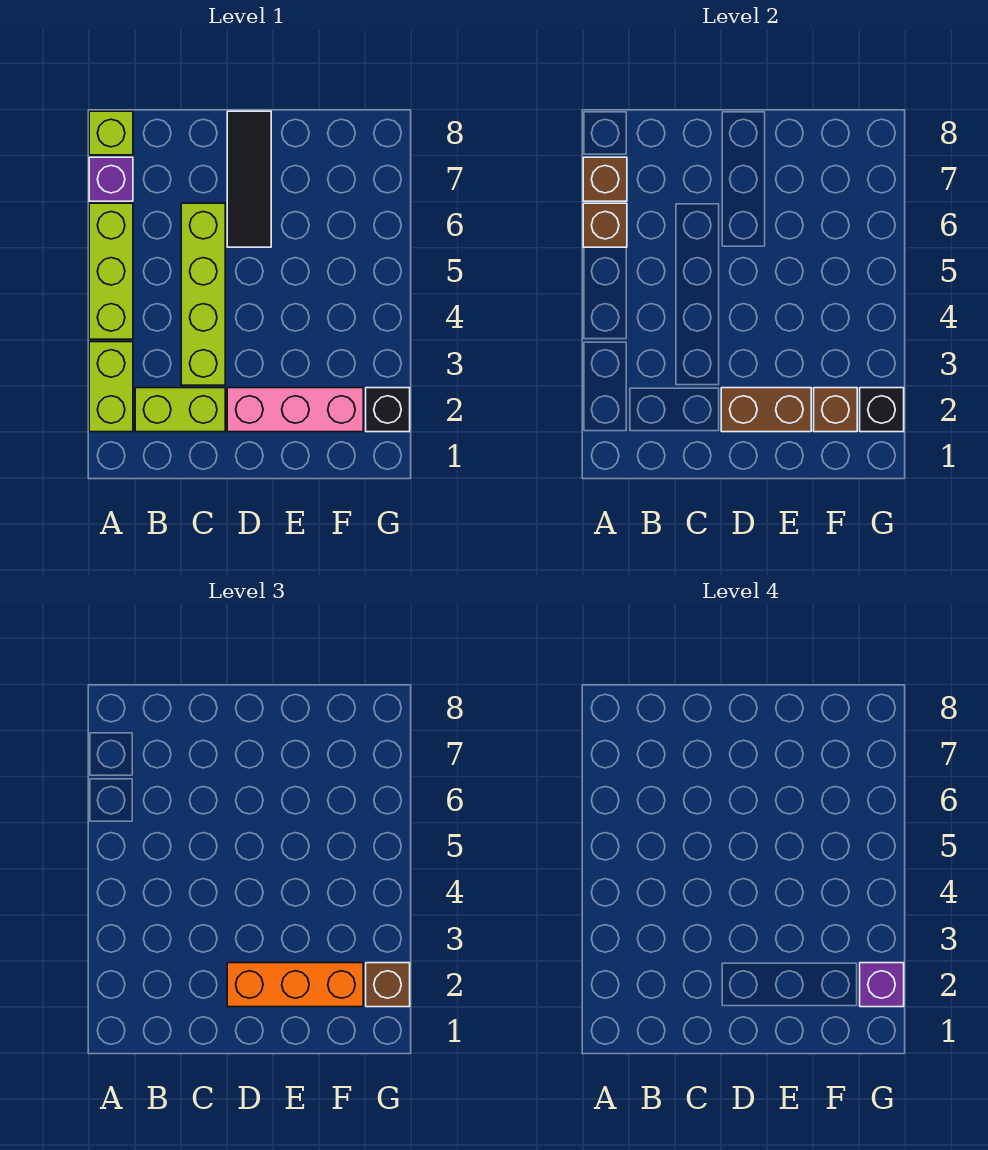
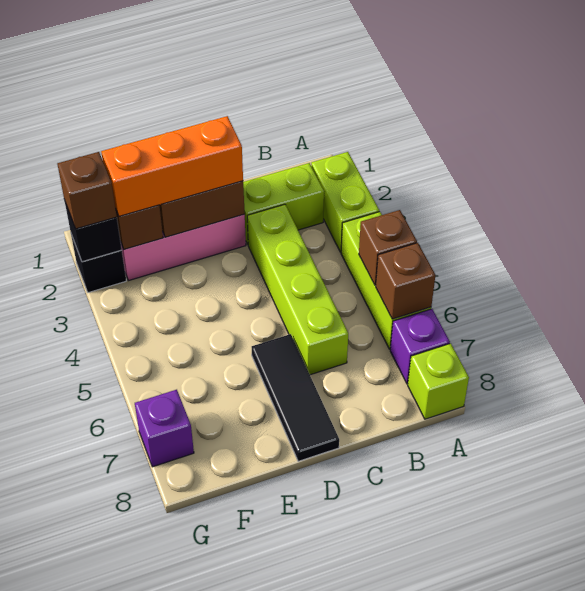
brown brick A7 level 2 -> brown brick A5 level 2
purple brick G2 level 4 -> purple brick G7 level 1

